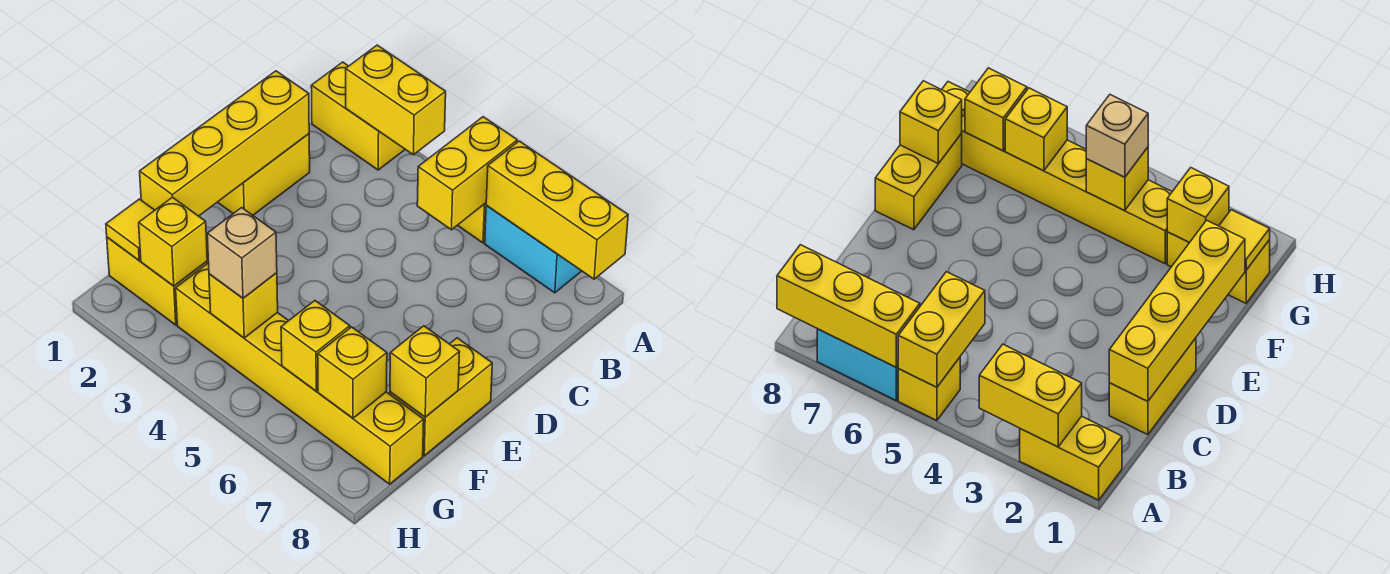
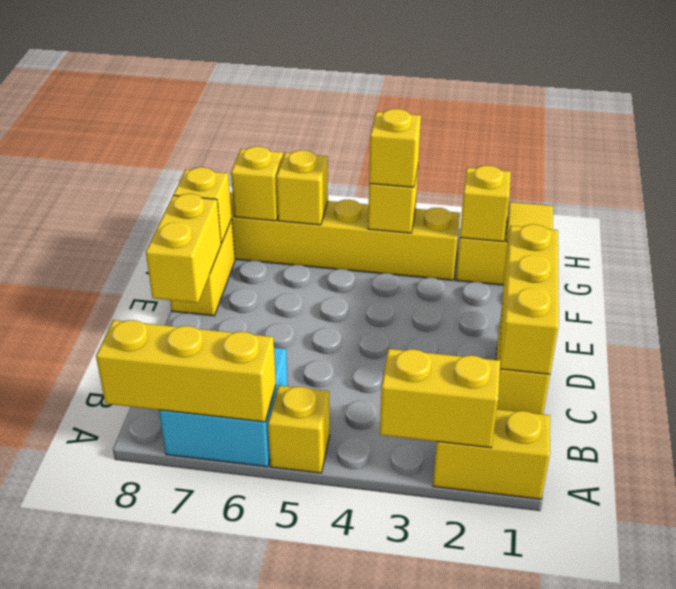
yellow brick A5:B5 level 2 -> yellow brick D8:E8 level 2
cyan brick A6:A7 level 1 -> cyan brick A6:B7 level 1
yellow brick C1:F1 level 2 -> yellow brick C1:E1 level 2
tan brick G4 level 3 -> yellow brick G4 level 3

